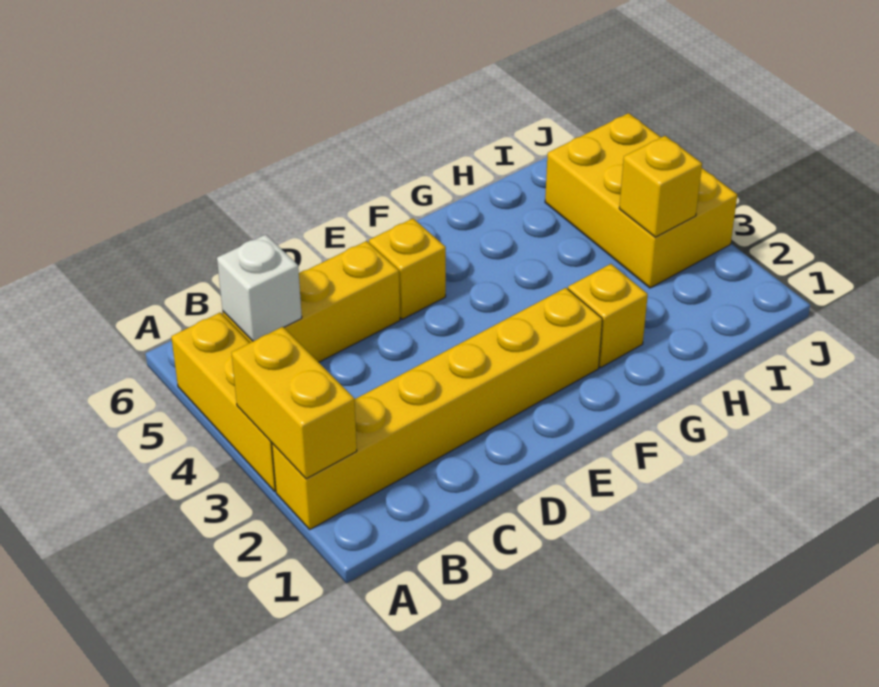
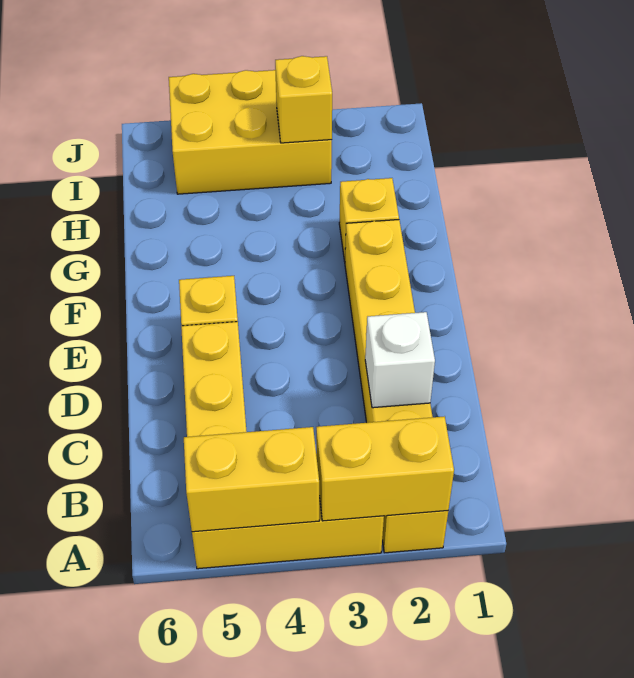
none -> yellow brick A4:A5 level 2
white brick B5 level 2 -> white brick C2 level 2

